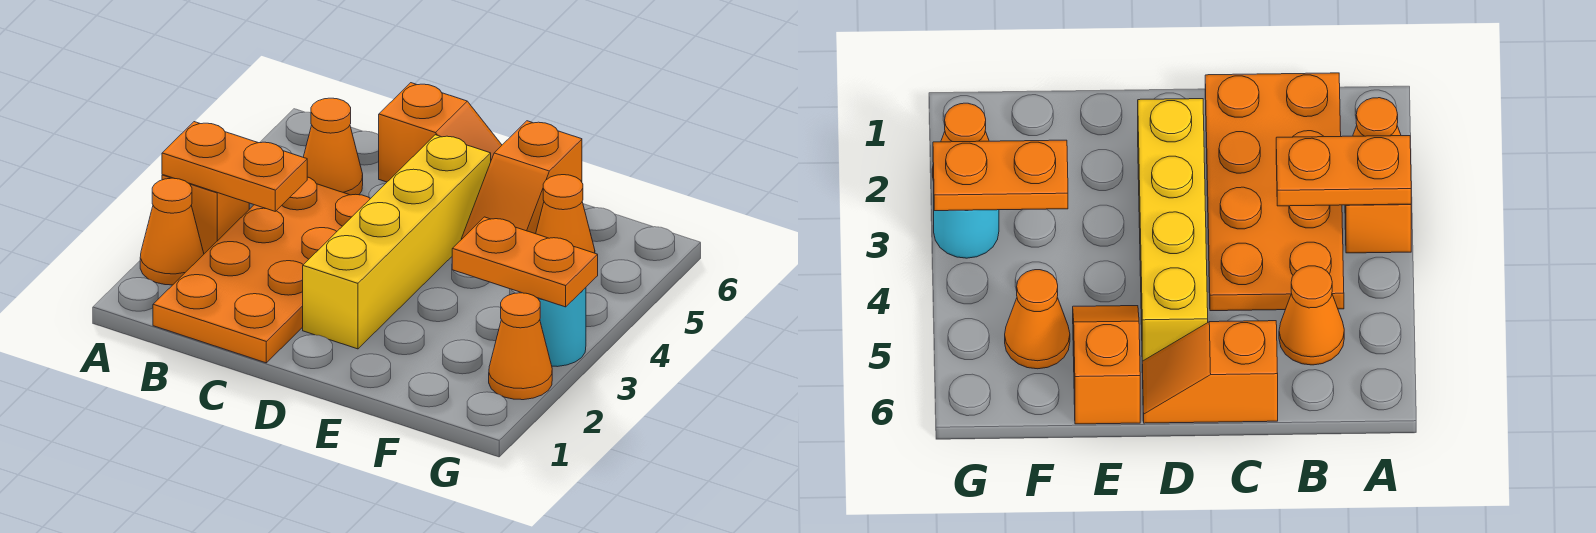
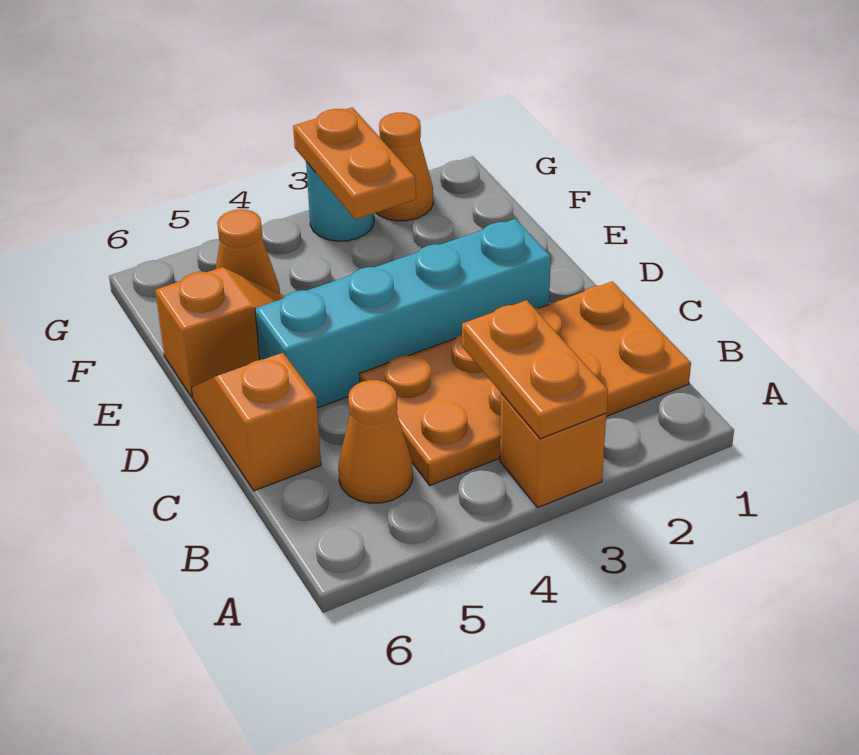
orange cone A2 level 1 -> none
yellow brick D2:D5 level 1 -> cyan brick D2:D5 level 1

